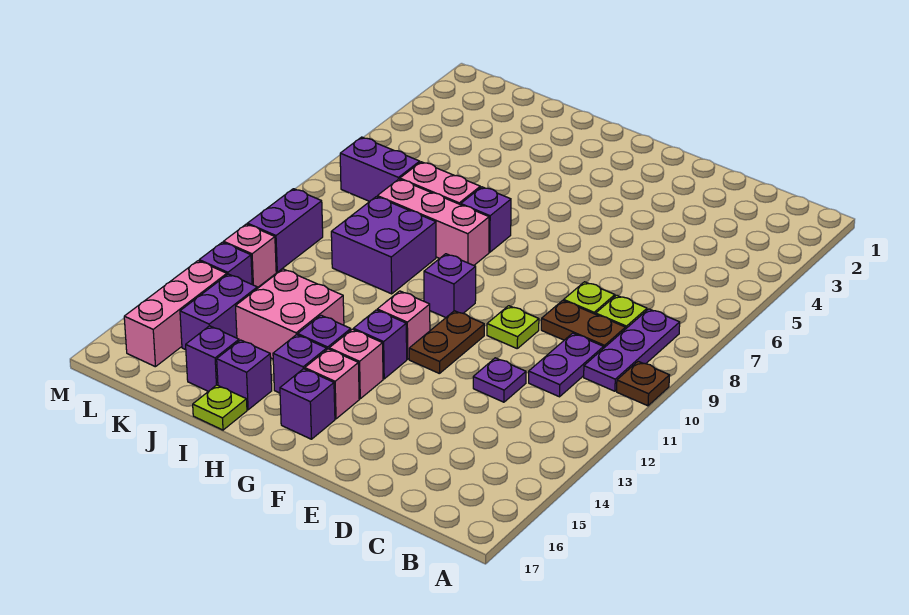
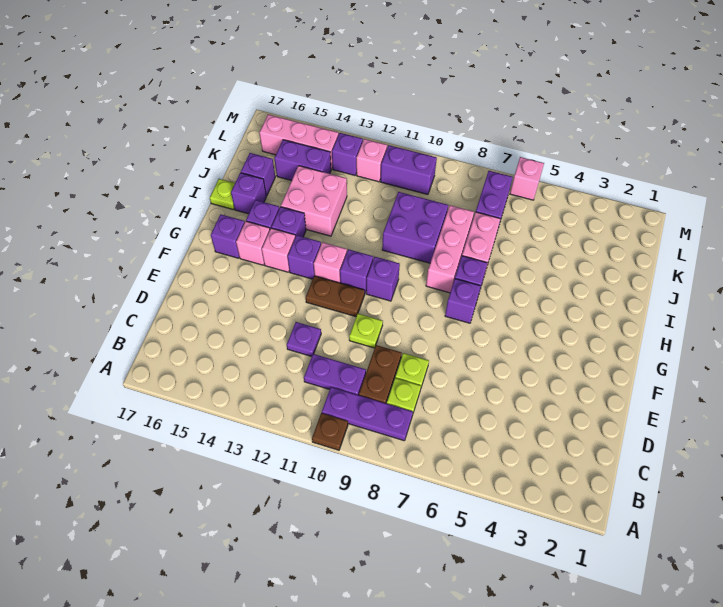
none -> purple brick G7 level 1
none -> purple brick G11 level 1
none -> pink brick M6 level 1

